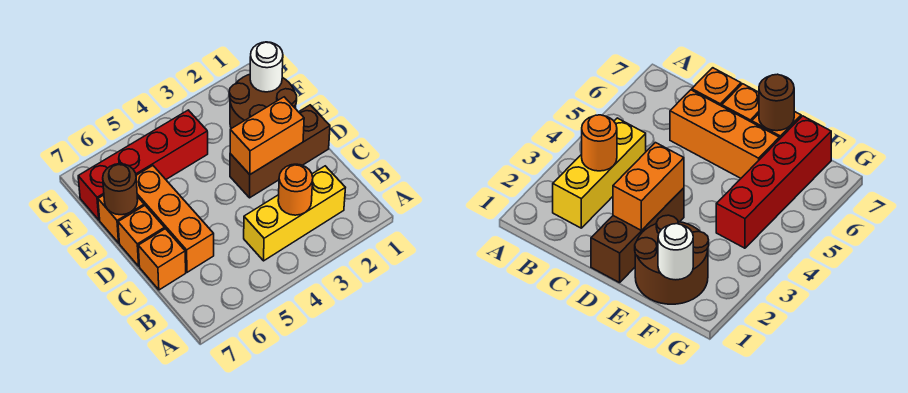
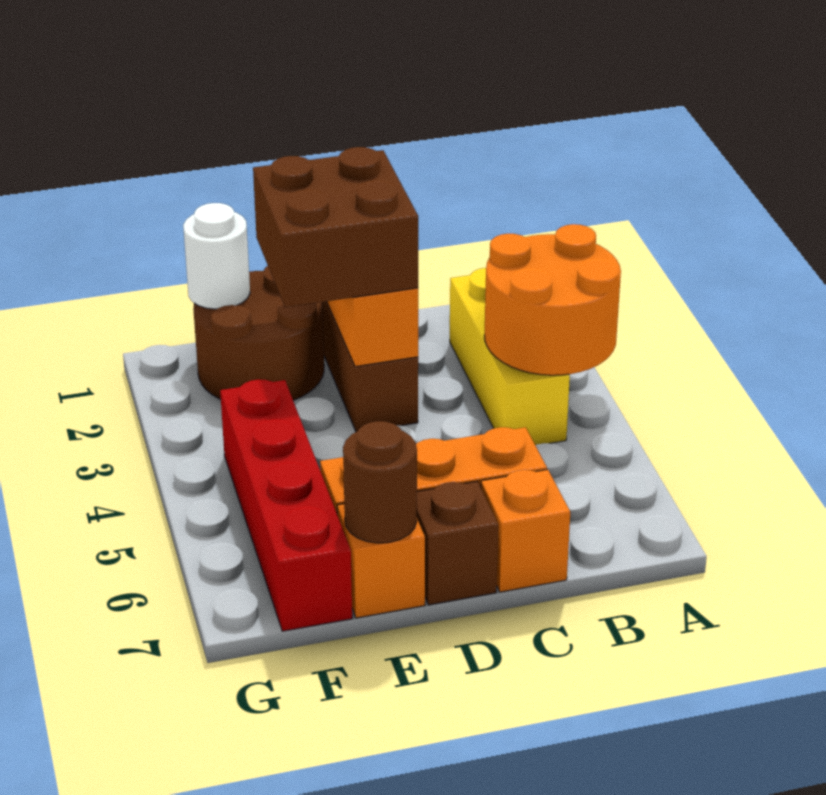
orange round brick B3 level 2 -> orange round brick A3:B4 level 2
none -> brown brick D2:E3 level 3
orange brick D7 level 1 -> brown brick D7 level 1

